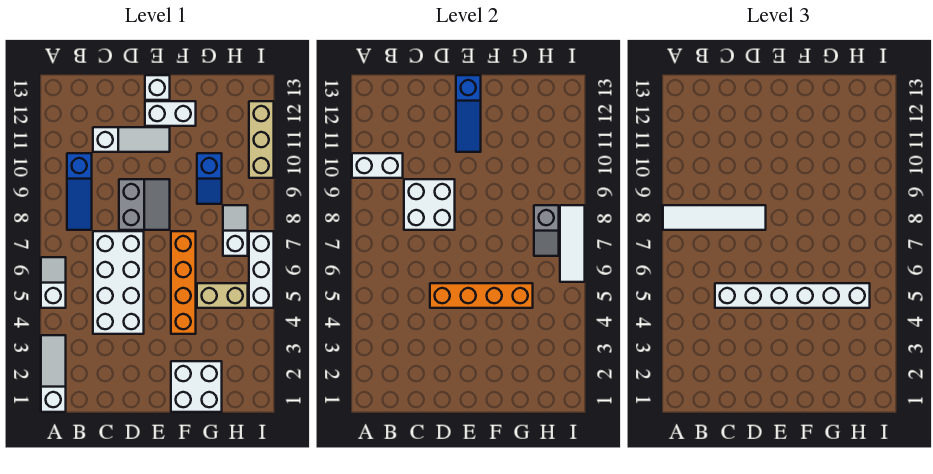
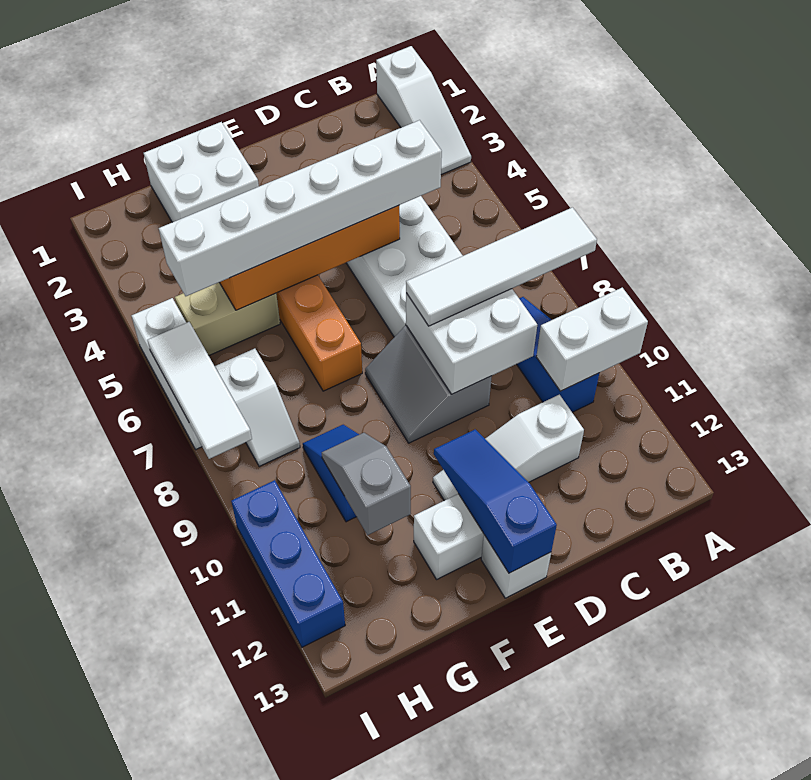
white slope A5:A6 level 1 top 5 -> none
grey slope H7:H8 level 2 top 8 -> grey slope G10:G11 level 2 top 11
tan brick I10:I12 level 1 -> blue brick I10:I12 level 1

